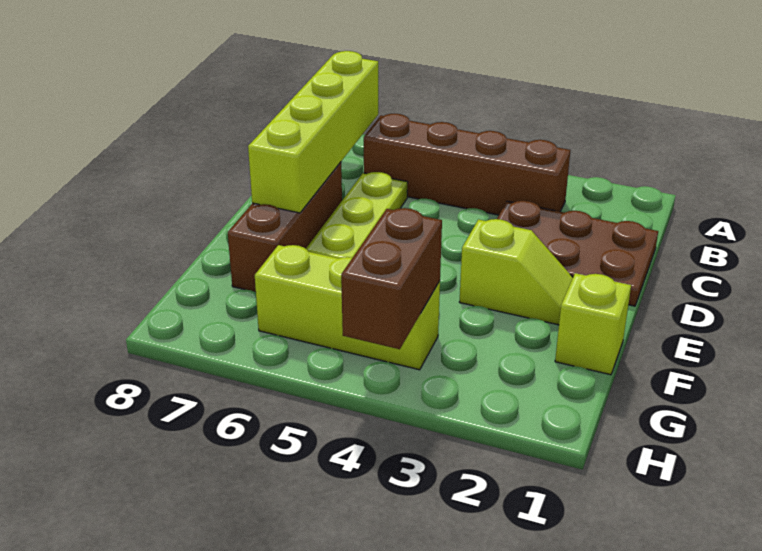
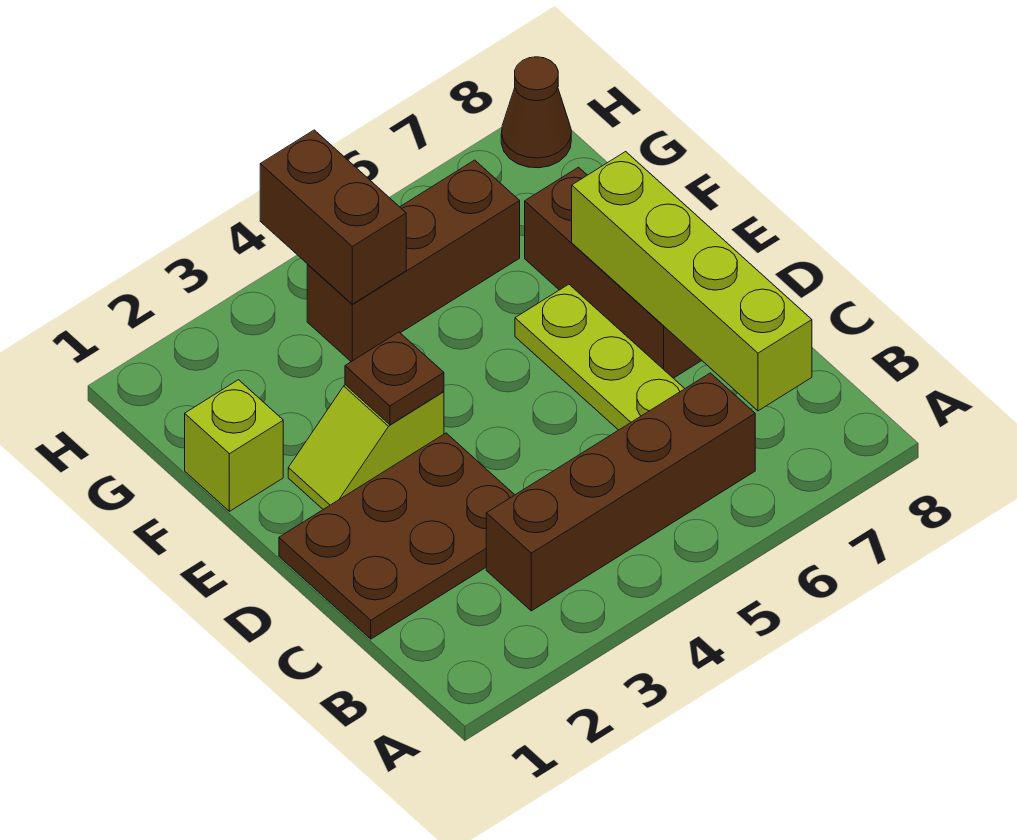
none -> brown plate E3 level 2
lime brick G4:G6 level 1 -> brown brick G4:G6 level 1
none -> brown cone H8 level 1

